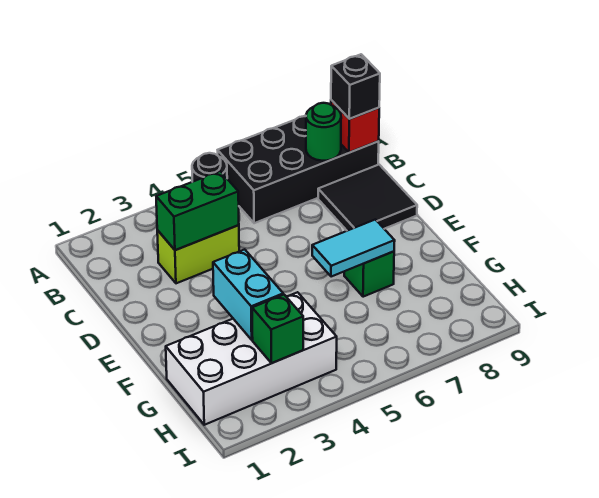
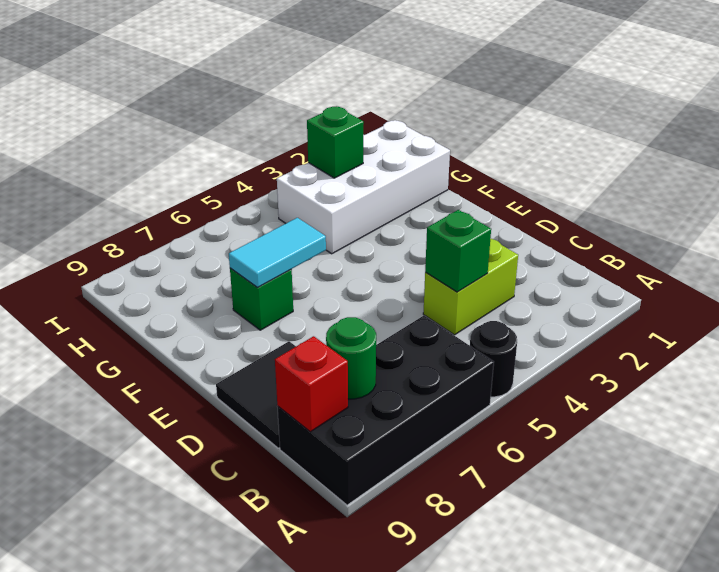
black brick B9 level 3 -> none
green brick C3:C4 level 2 -> green brick C4 level 2
cyan brick F3:G3 level 2 -> none

